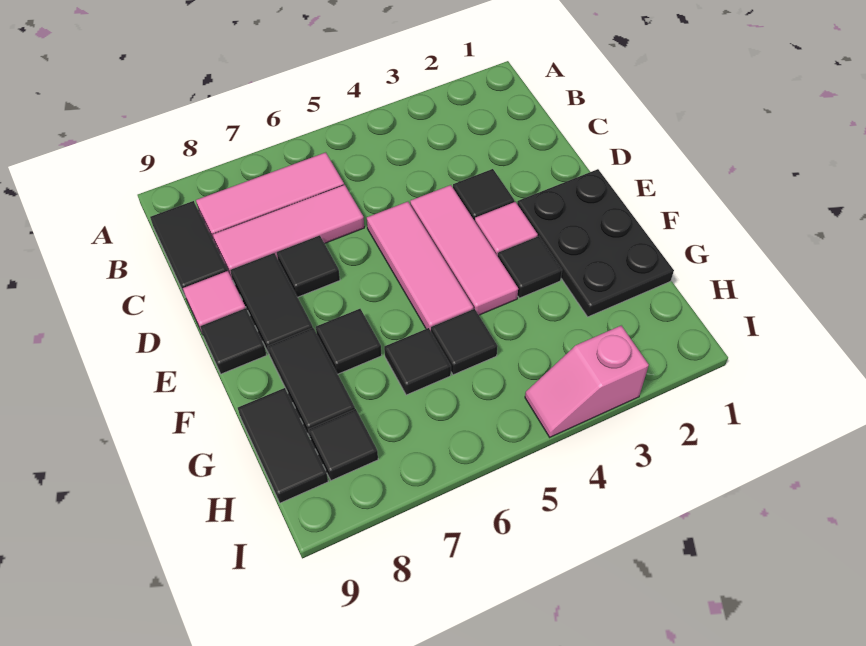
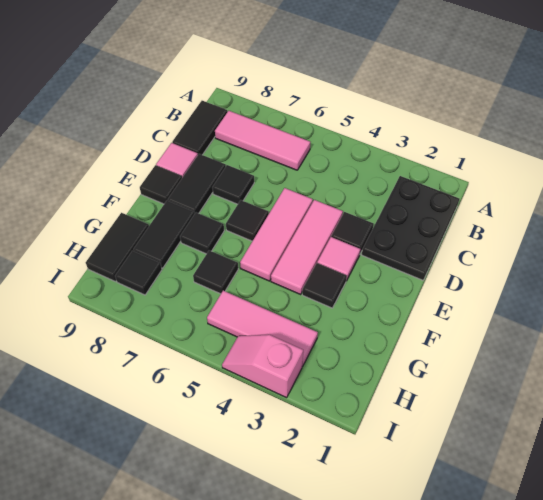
pink tile C6:C8 level 1 -> pink tile H3:H5 level 1
black plate E1:G2 level 1 -> black plate B1:D2 level 1
black tile G5 level 1 -> black tile E6 level 1

